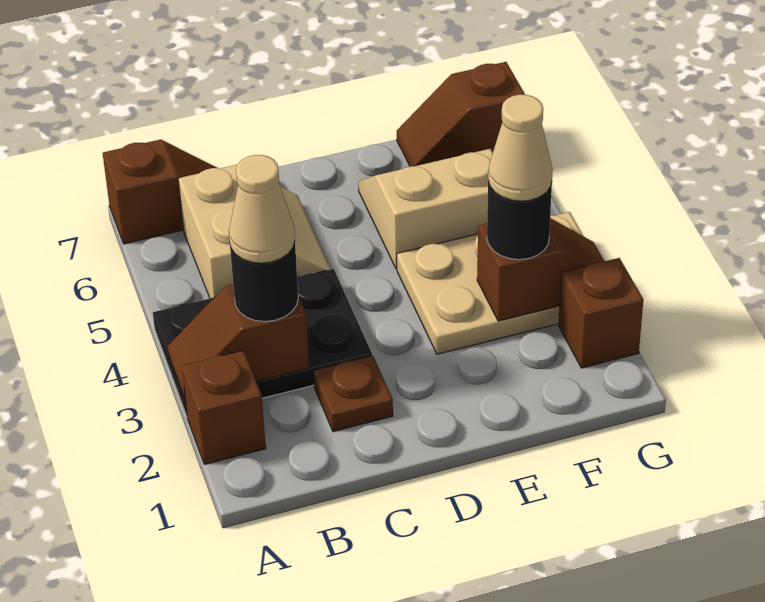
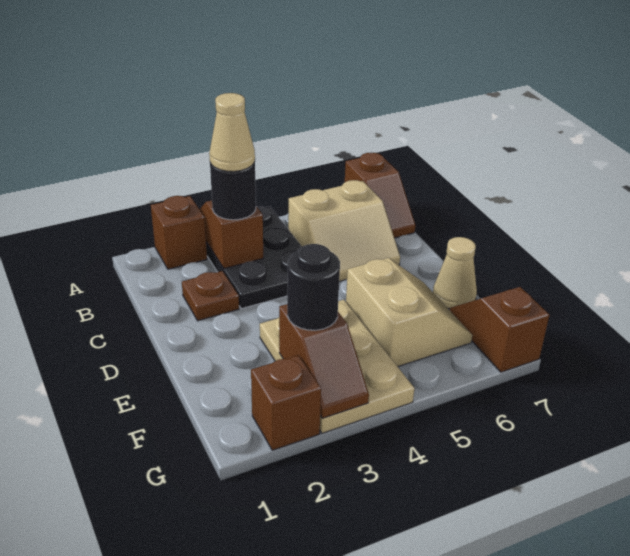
tan cone F3 level 4 -> tan cone E7 level 1

